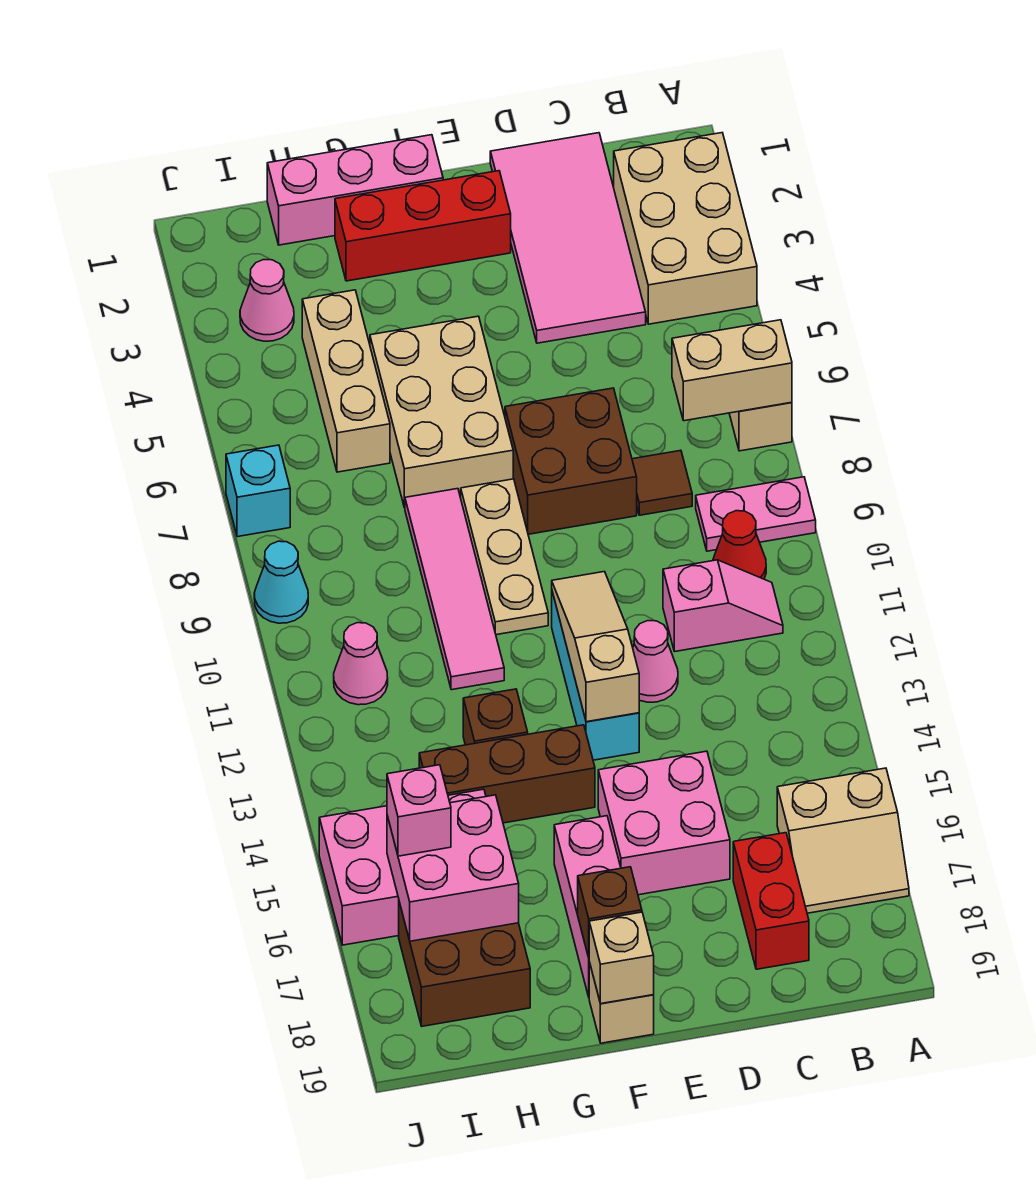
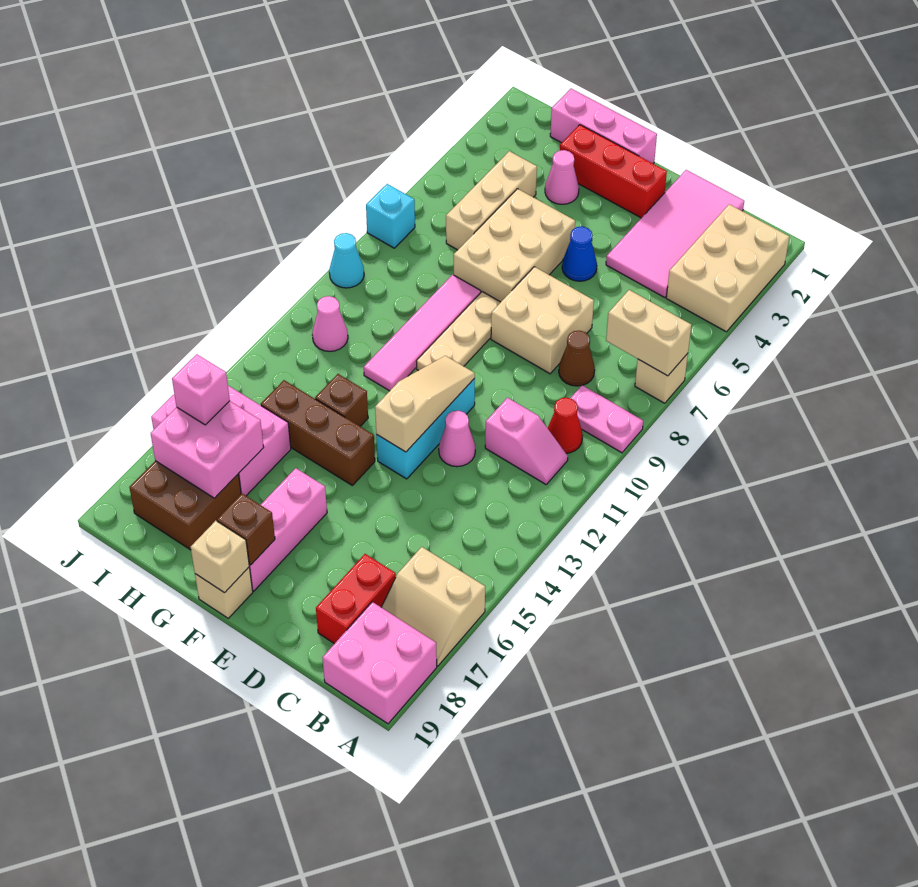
brown tile C8 level 1 -> brown cone C8 level 1
brown brick D7:E8 level 1 -> tan brick D7:E8 level 1
pink brick D15:E16 level 1 -> pink brick A18:B19 level 1
none -> blue cone E5 level 1
pink cone I3 level 1 -> pink cone G3 level 1

